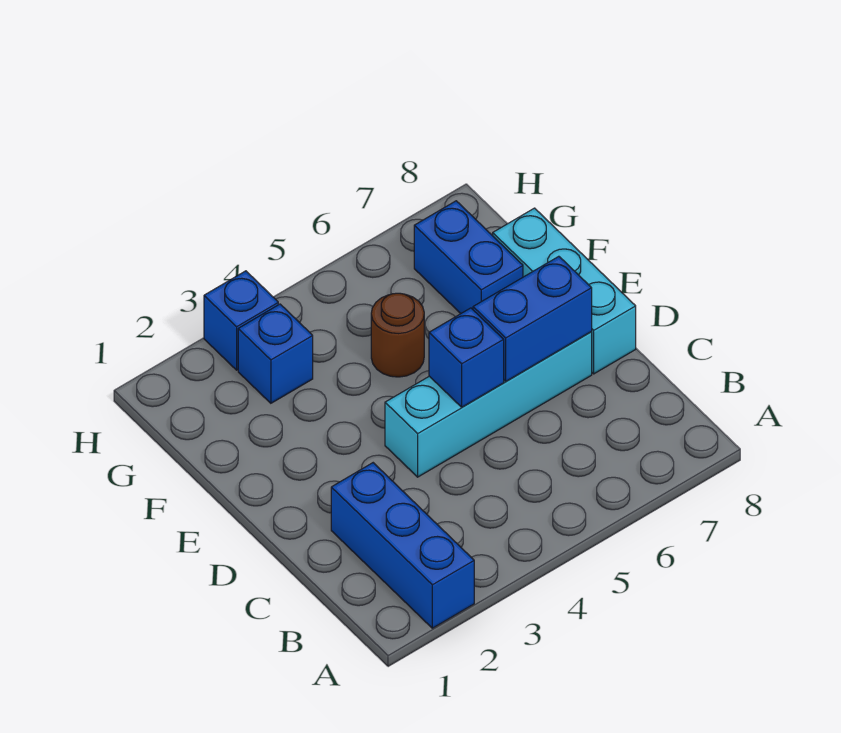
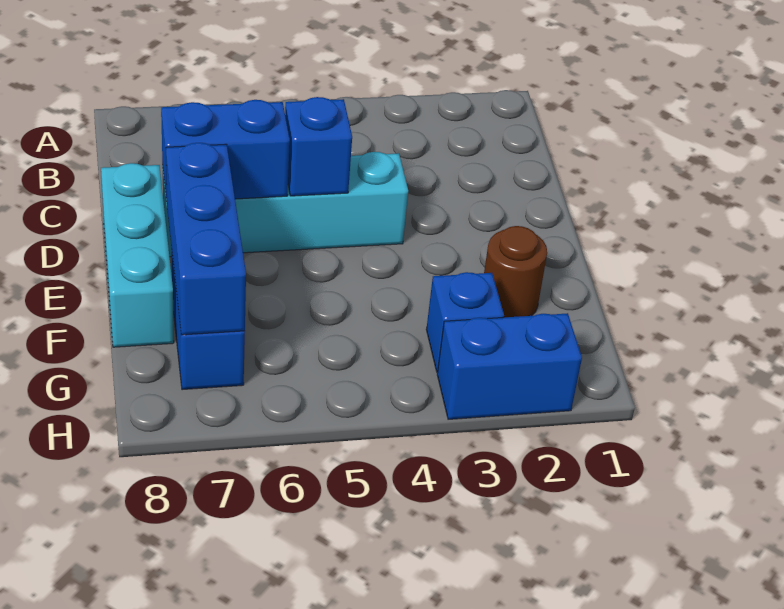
blue brick A2:C2 level 1 -> blue brick E7:G7 level 2
brown round brick F5 level 1 -> brown round brick F2 level 1
blue brick H3 level 1 -> blue brick H2:H3 level 1

